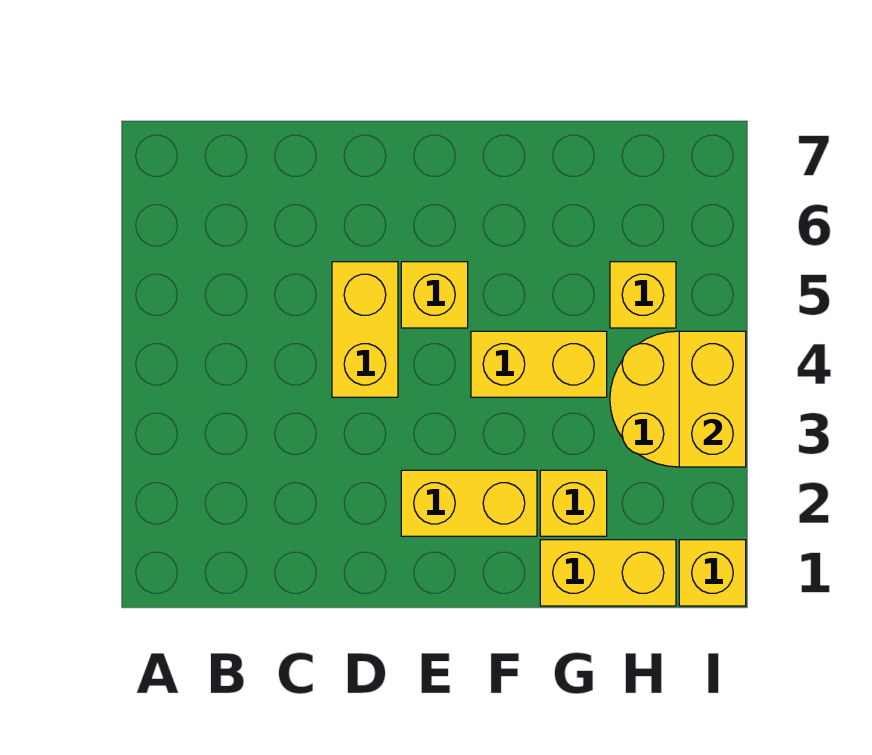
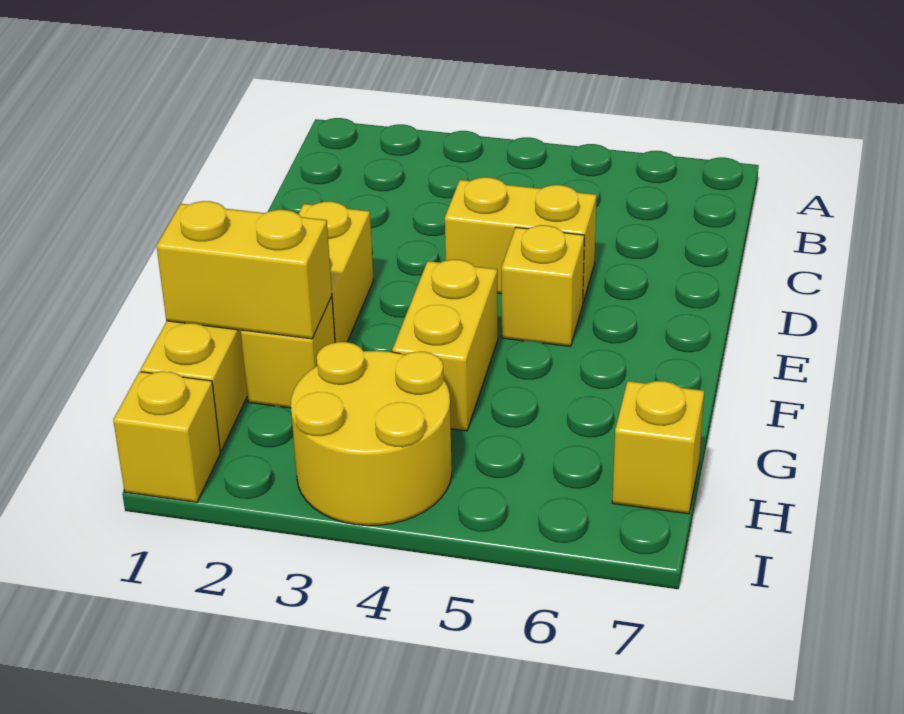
yellow brick H5 level 1 -> yellow brick H7 level 1
yellow brick I3:I4 level 2 -> yellow brick G1:G2 level 2

